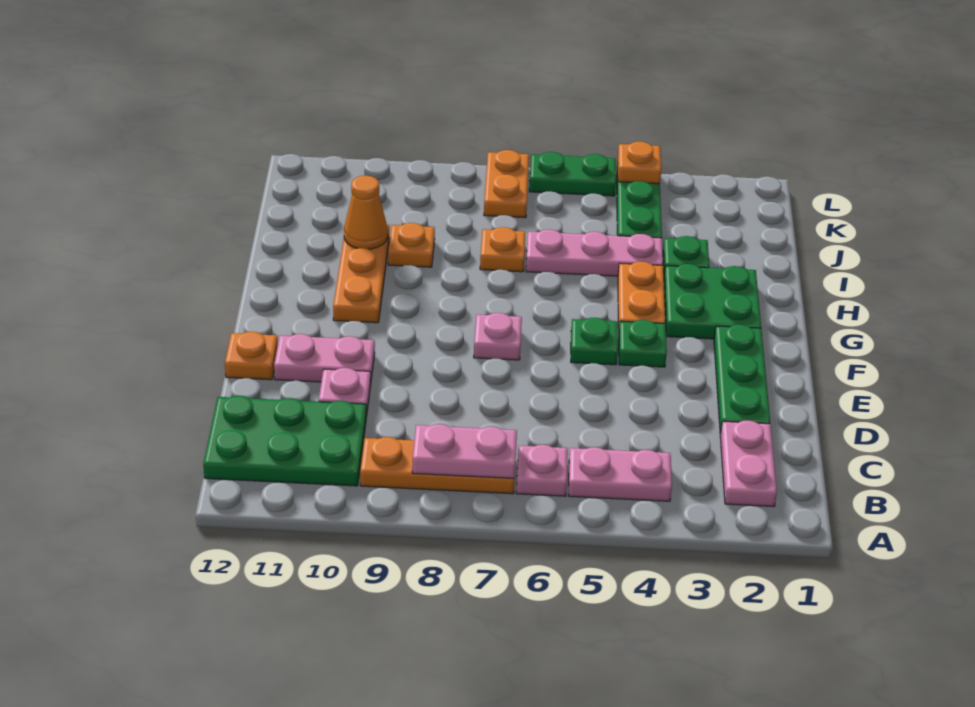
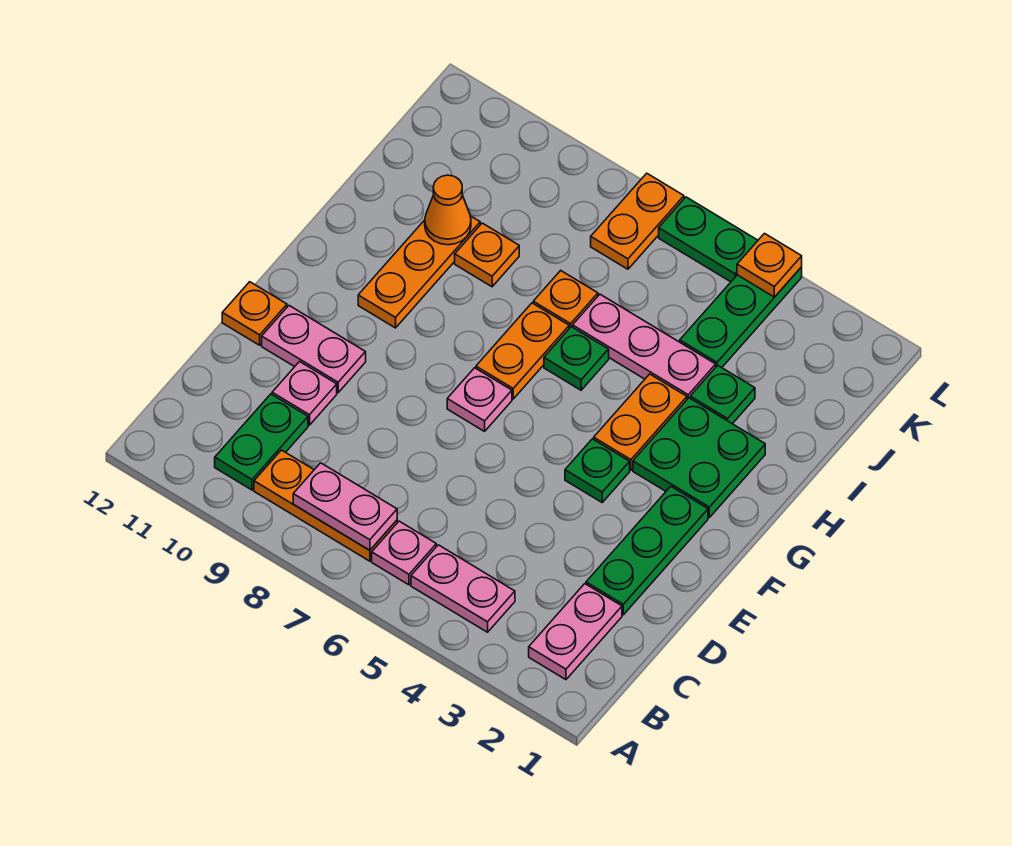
green plate B10:C12 level 1 -> green plate B10:C10 level 1
green plate F5 level 1 -> green plate H6 level 1
none -> orange plate G7:H7 level 1

